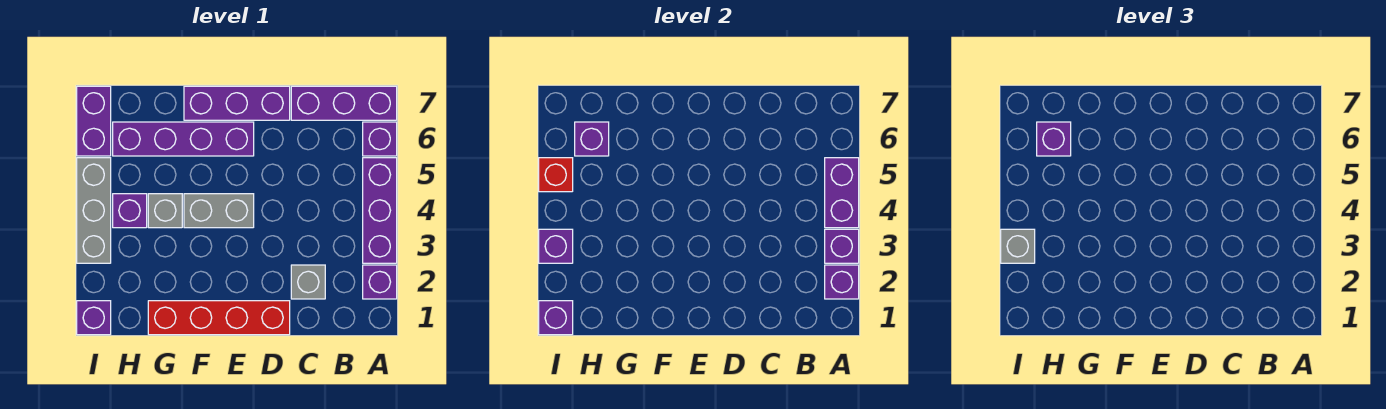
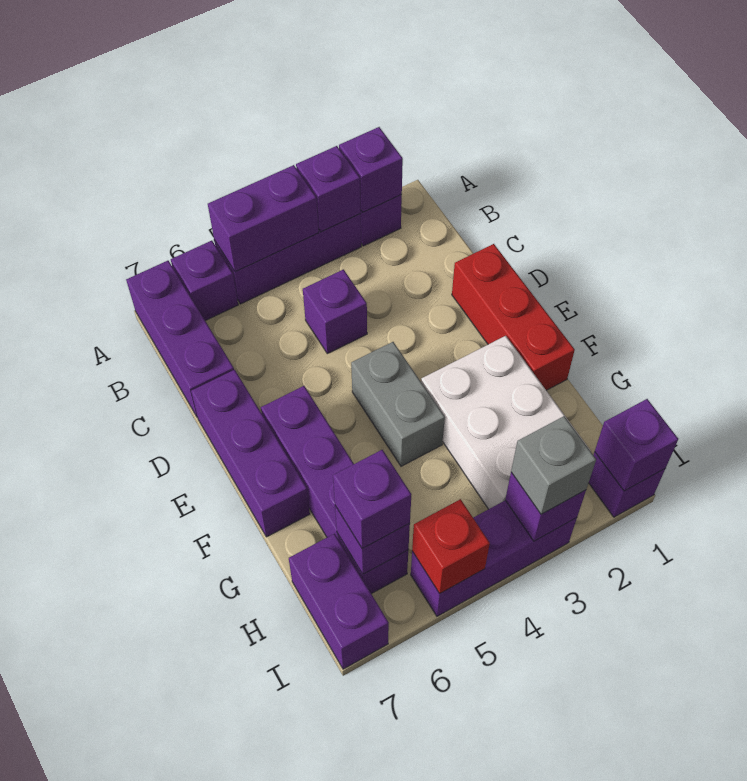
grey brick C2 level 1 -> none
red brick D1:G1 level 1 -> red brick D1:F1 level 1
none -> white brick F2:H3 level 1
grey brick G4 level 1 -> none
purple brick H4 level 1 -> purple brick C4 level 1
grey brick I3:I5 level 1 -> purple brick I3:I5 level 1
purple brick I6:I7 level 1 -> purple brick H7:I7 level 1

